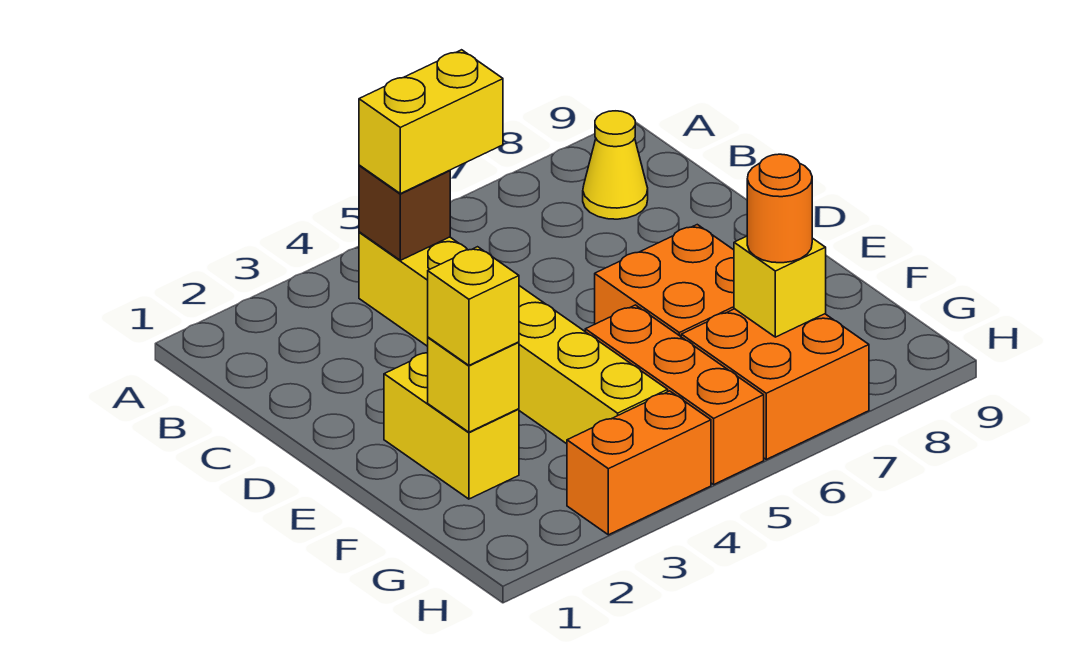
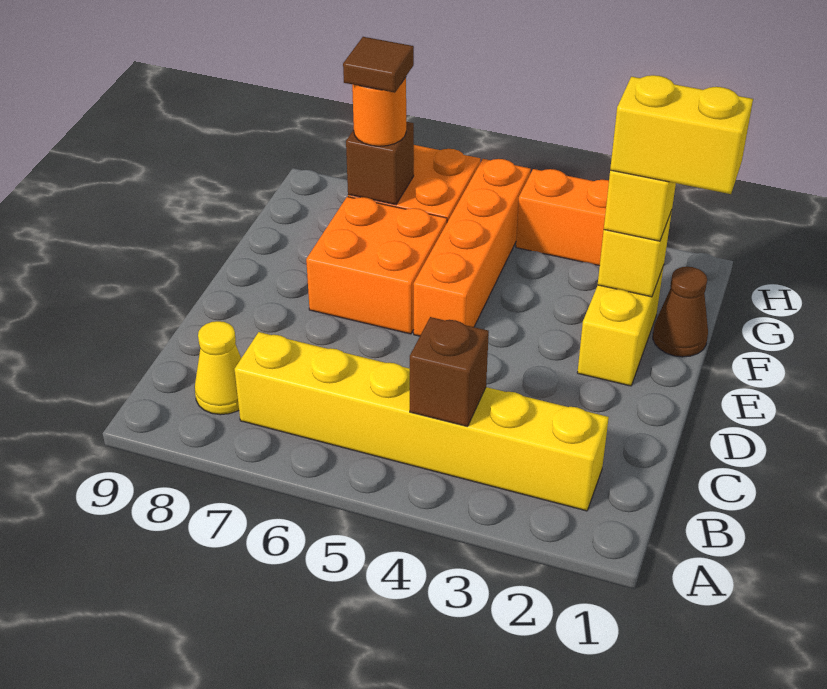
yellow brick B4:G4 level 1 -> yellow brick B2:B7 level 1
yellow brick B4:B5 level 3 -> yellow brick F1:F2 level 4
none -> brown cone F1 level 1
orange brick F5:H5 level 1 -> orange brick E5:H5 level 1
yellow brick G7 level 2 -> brown brick G7 level 2
none -> brown tile G7 level 4

